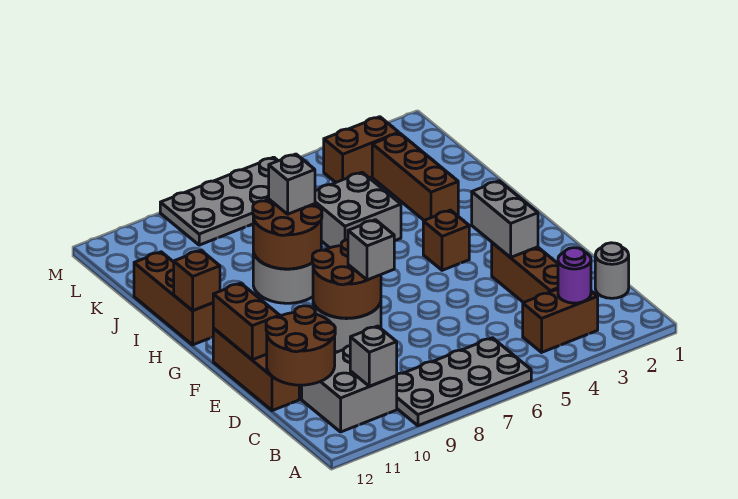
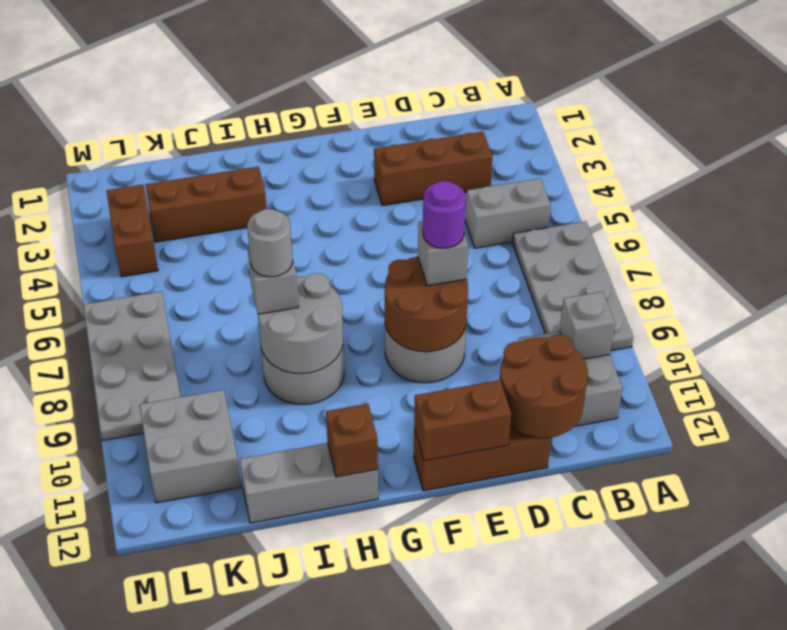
brown brick B3:B4 level 1 -> none
purple round brick B3 level 2 -> purple round brick E8 level 4
grey round brick C1 level 1 -> grey round brick I8 level 4
grey brick E3:F3 level 2 -> grey brick B5:C5 level 1
brown brick G4 level 1 -> none
brown round brick H8:I9 level 2 -> grey round brick H8:I9 level 2
brown brick H12:J12 level 1 -> grey brick H12:J12 level 1
grey brick I5:J6 level 1 -> grey brick K10:L11 level 1

